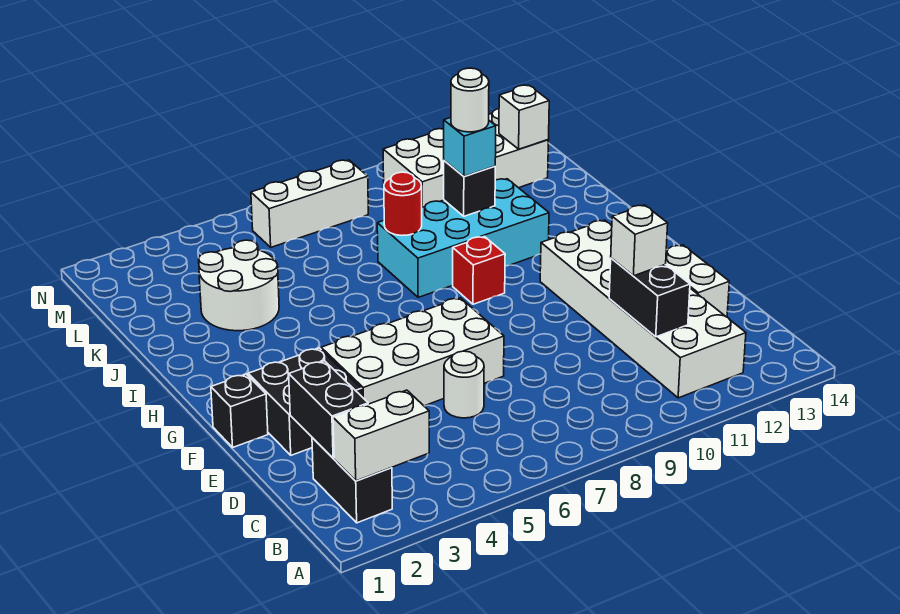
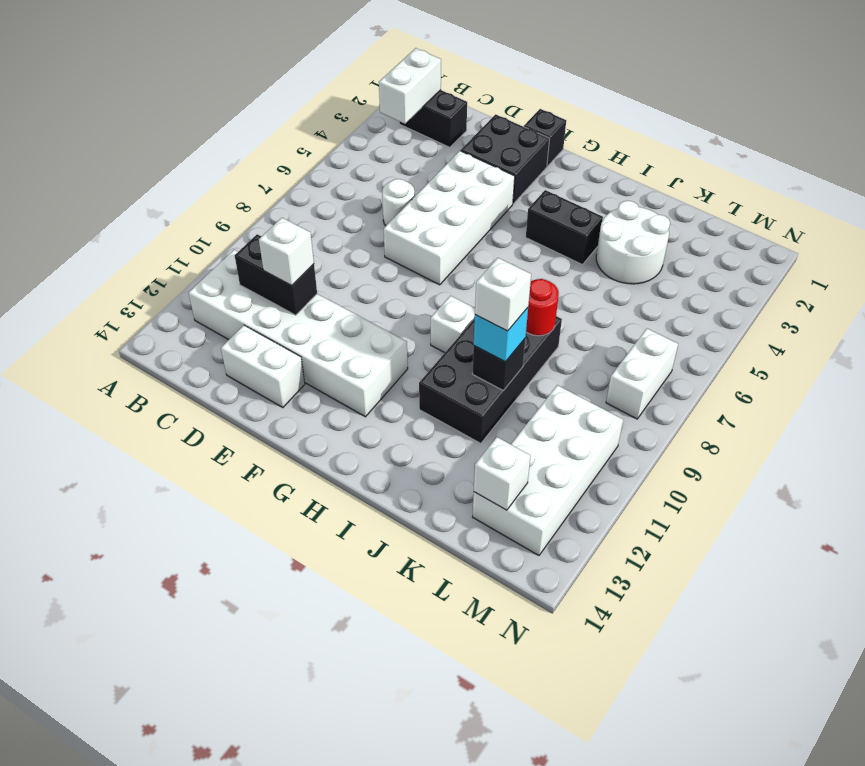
black brick C2:D2 level 2 -> black brick H4:I4 level 1
red brick H9 level 1 -> white brick H9 level 1
cyan brick I8:J11 level 1 -> black brick I8:J11 level 1
white round brick J10 level 4 -> white brick J10 level 4
white brick M6:M8 level 1 -> white brick M7:M8 level 1

